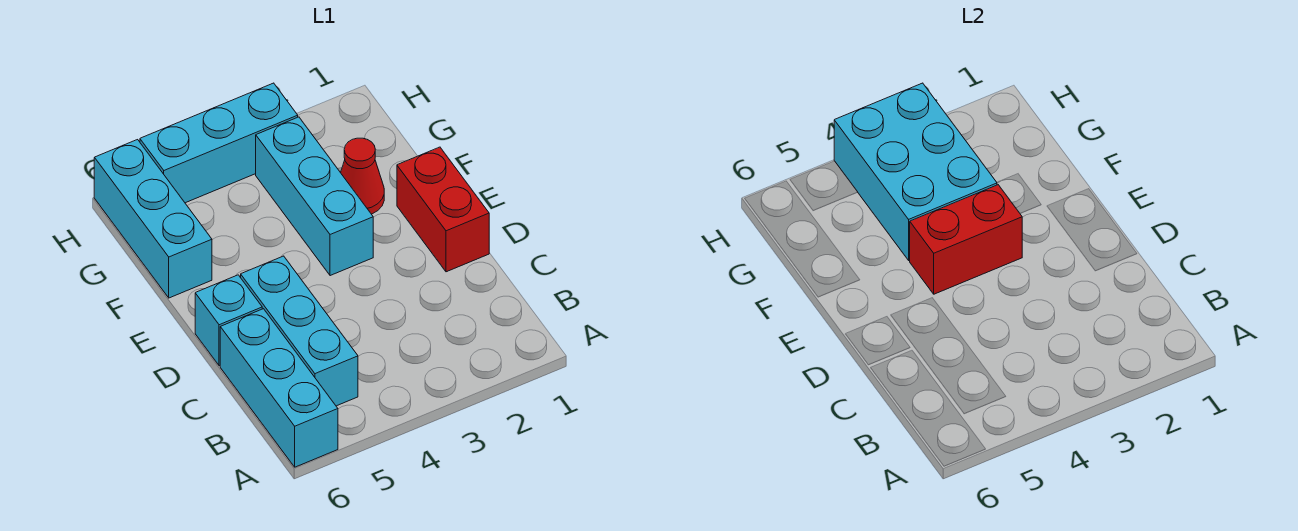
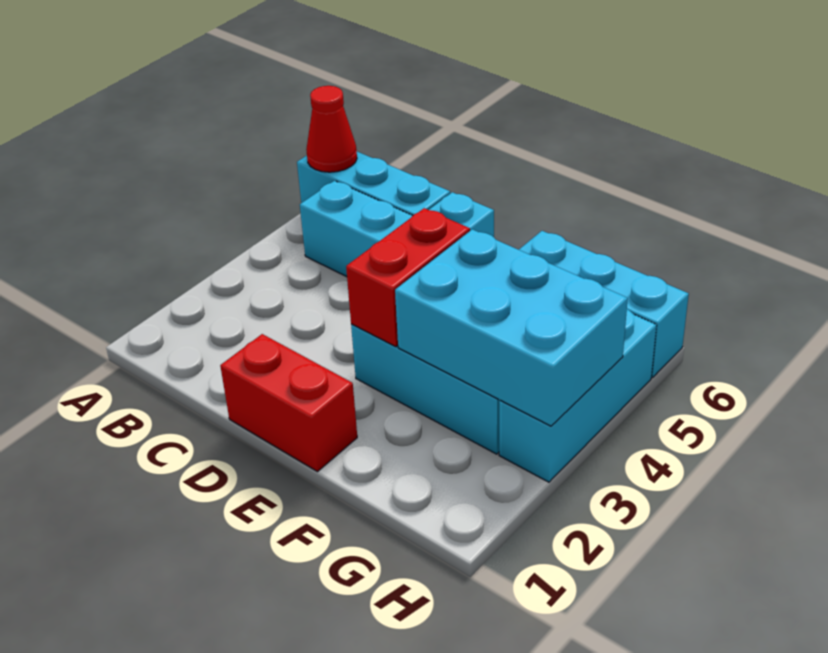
red cone F2 level 1 -> red cone A6 level 2

